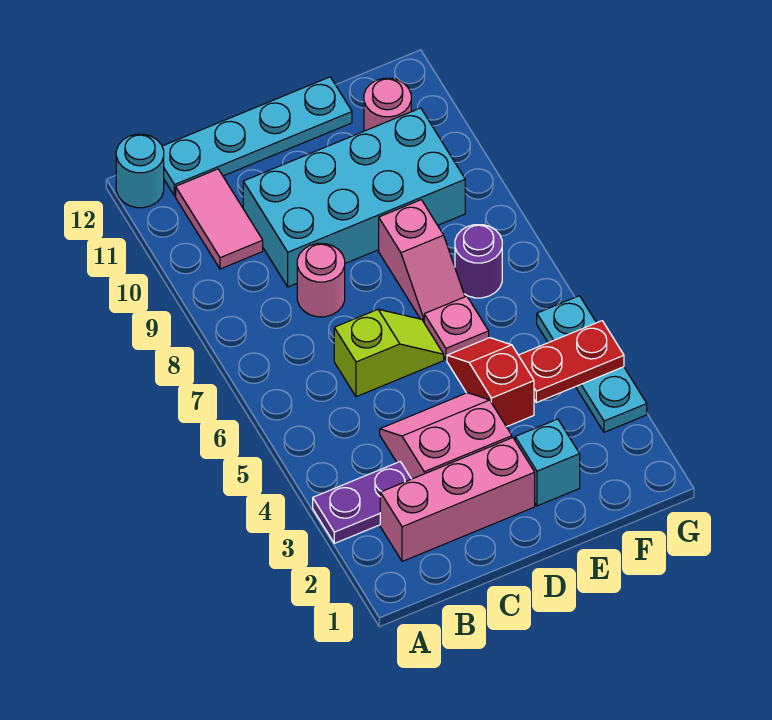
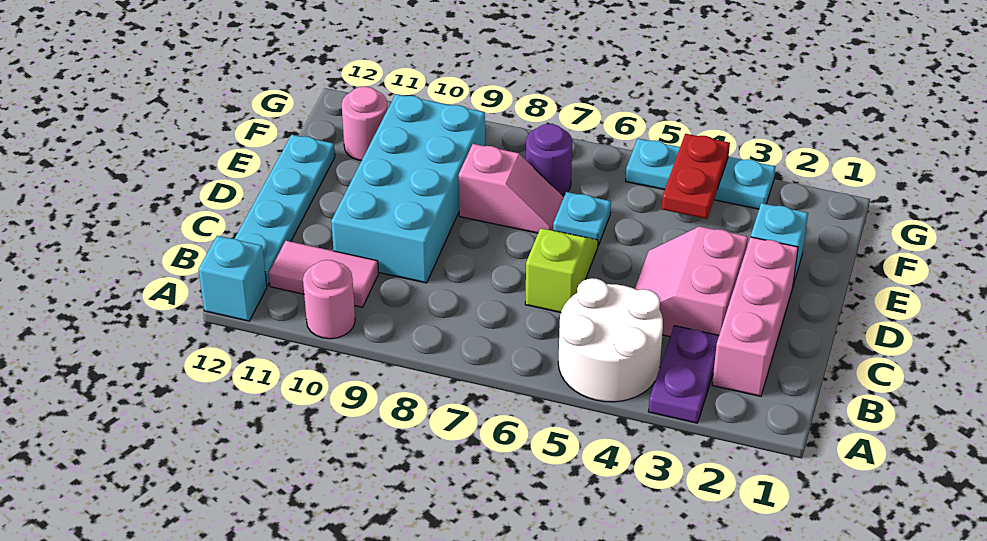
none -> white round brick A4:B5 level 1
cyan round brick A12 level 1 -> cyan brick A12 level 1
pink round brick C8 level 1 -> pink round brick A10 level 1
red slope E4:E5 level 1 top 4 -> none
pink plate E6 level 1 -> cyan plate E6 level 1

